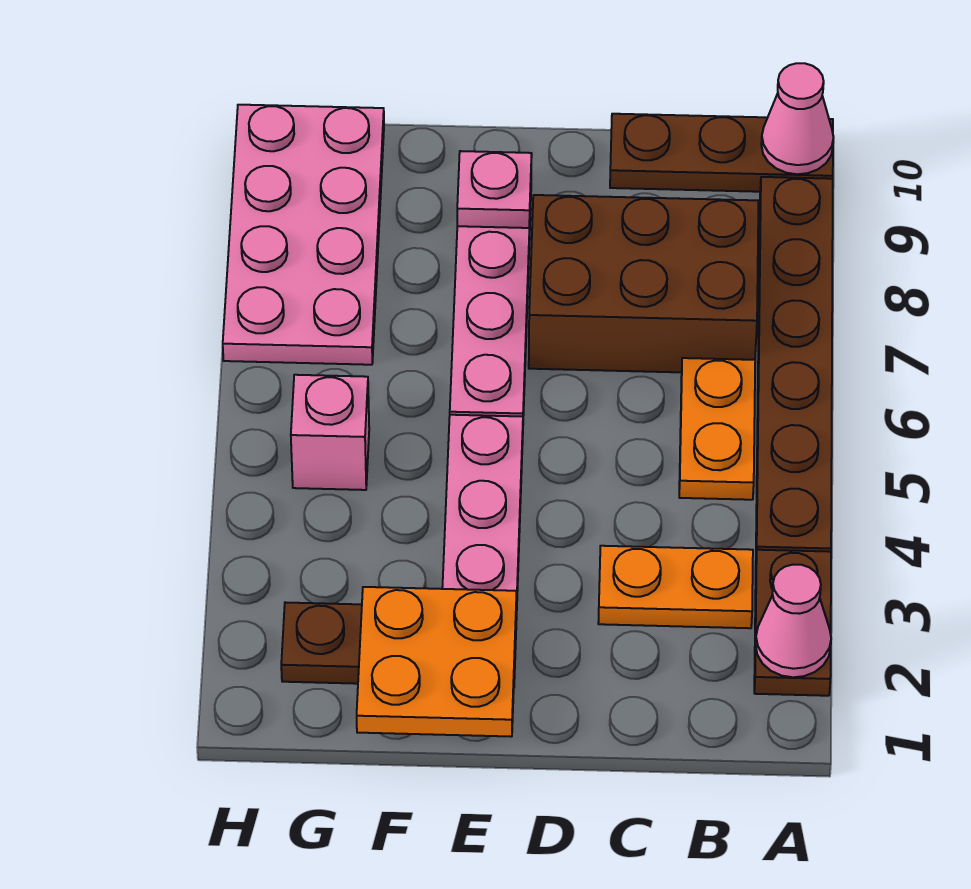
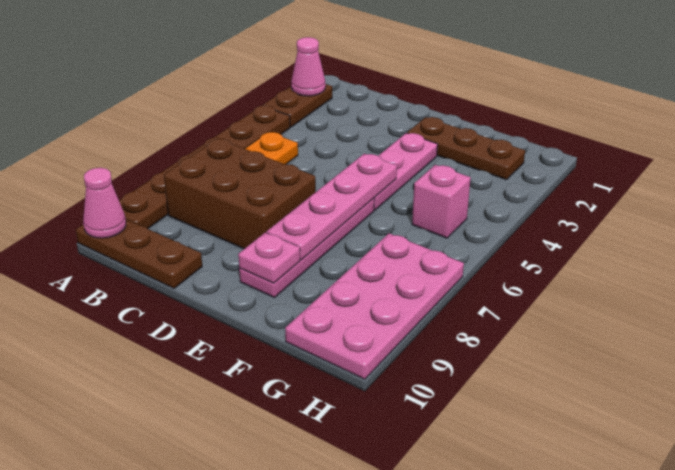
orange plate B3:C3 level 1 -> none
orange plate E1:F2 level 2 -> none
none -> pink plate E5:E8 level 2

